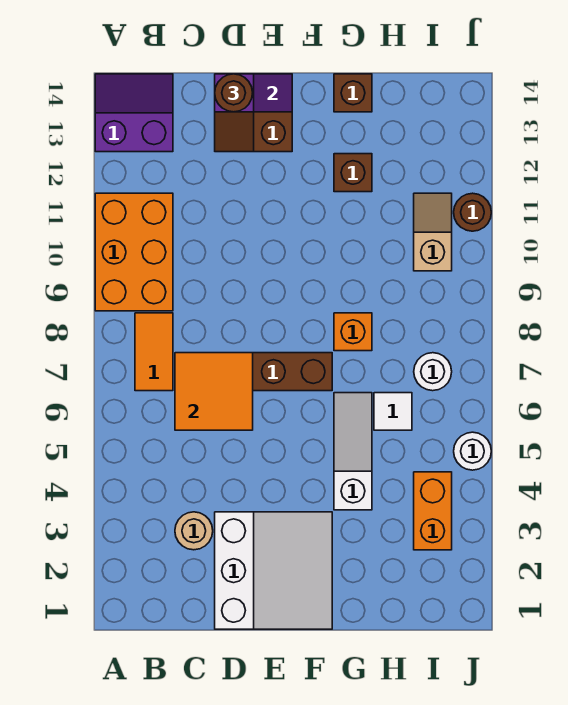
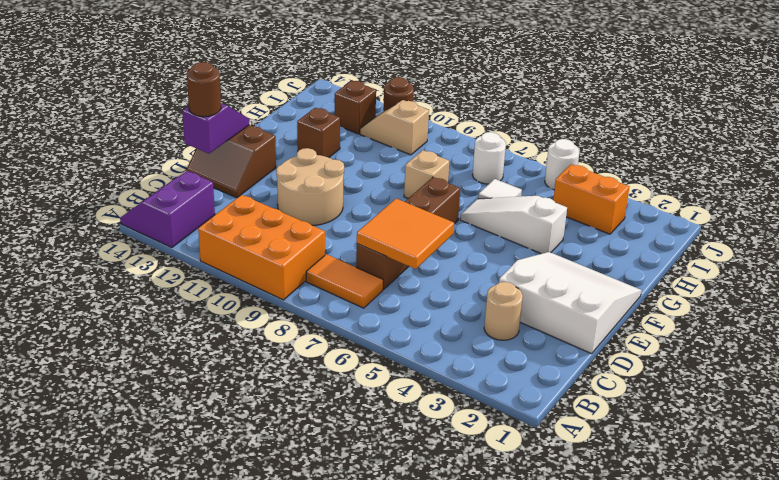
none -> tan round brick D10:E11 level 1
orange brick G8 level 1 -> tan brick G8 level 1
brown brick G14 level 1 -> brown brick I12 level 1

